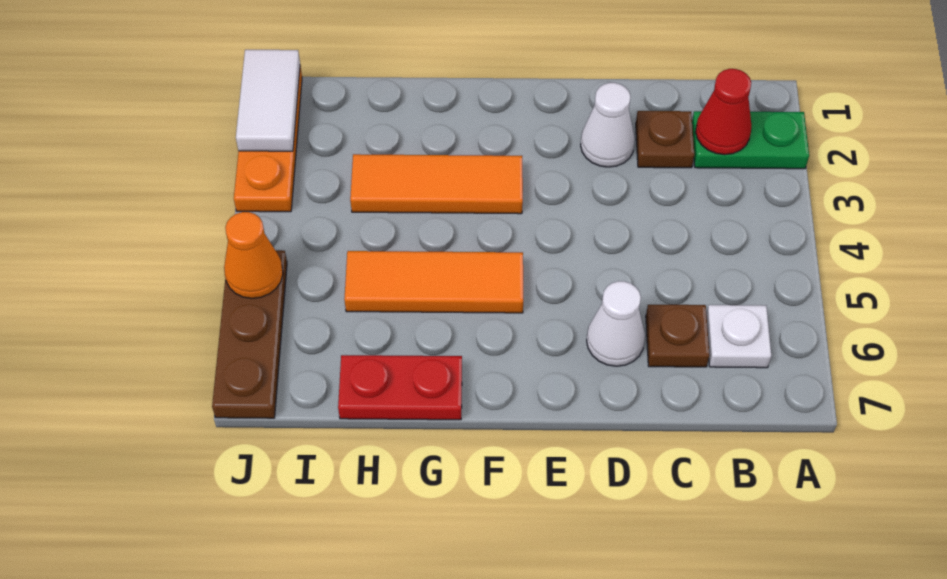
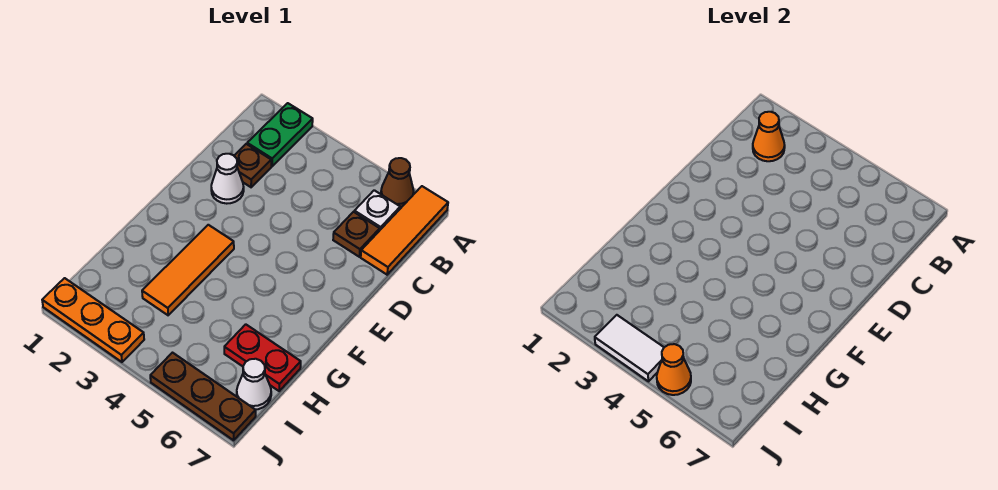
none -> brown cone A6 level 1
red cone B2 level 2 -> orange cone B2 level 2
white cone D6 level 1 -> white cone I7 level 1
orange tile F5:H5 level 1 -> orange tile A7:C7 level 1
red plate G7:H7 level 1 -> red plate H6:H7 level 1
white tile J1:J2 level 2 -> white tile J3:J4 level 2

